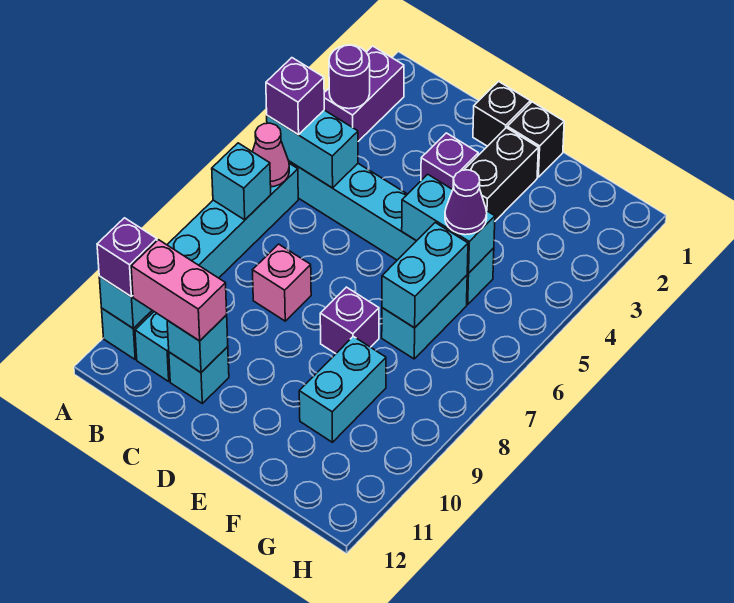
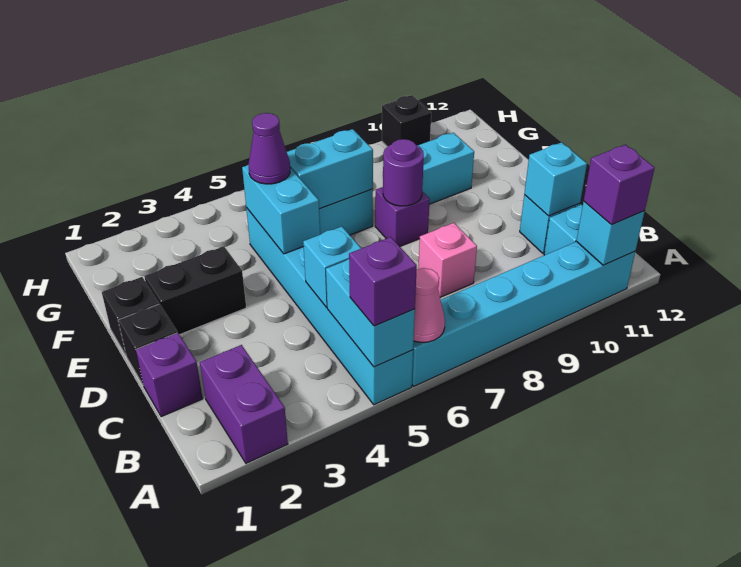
purple brick A2:A3 level 1 -> purple brick A2:B2 level 1
purple round brick A3 level 2 -> purple round brick E8 level 2
cyan brick A7 level 2 -> cyan brick C5 level 2
pink brick B11:C11 level 3 -> none
purple brick D3 level 1 -> purple brick C1 level 1
none -> black brick H10 level 1

